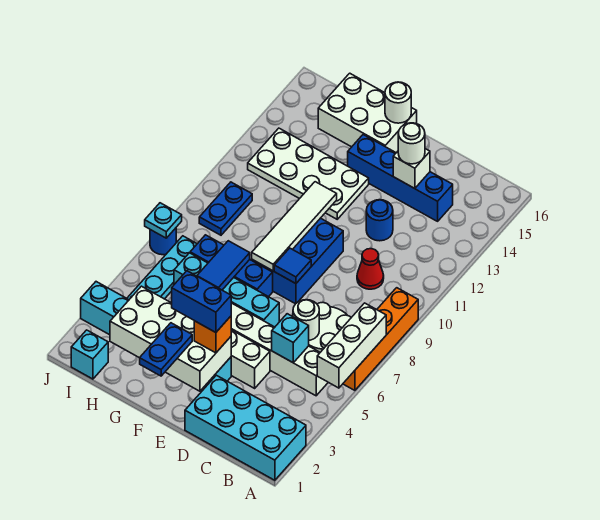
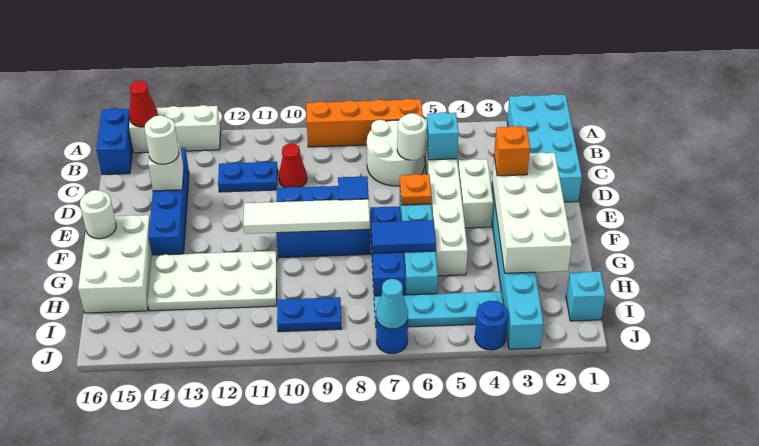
white brick A5:A7 level 2 -> white brick A13:A15 level 1
none -> red cone A15 level 2
blue round brick D12 level 1 -> blue round brick J4 level 1
blue brick E3:F3 level 4 -> blue brick A16:B16 level 1
none -> orange plate E6 level 2
blue plate F1:F2 level 3 -> blue plate C11:C12 level 1
white plate F12:I13 level 1 -> white plate G11:H14 level 1
cyan plate J7 level 2 -> cyan cone J7 level 2

